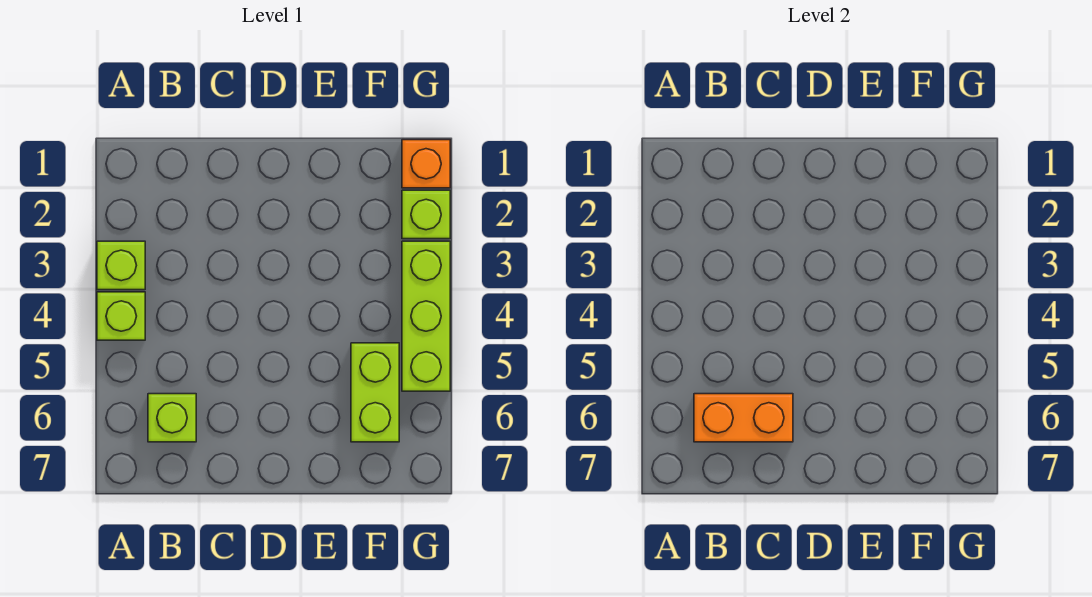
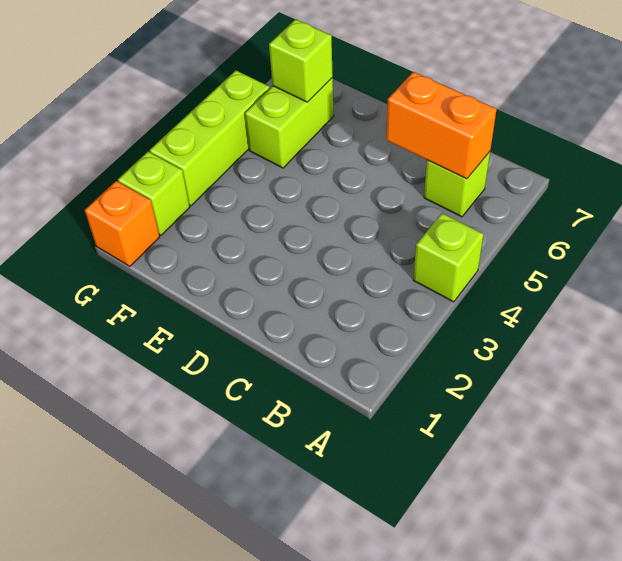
lime brick A3 level 1 -> lime brick F6 level 2

